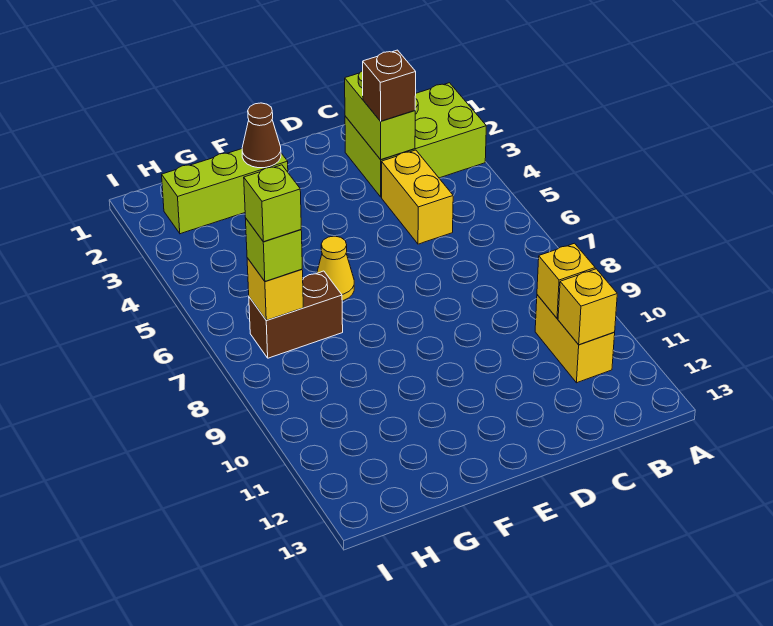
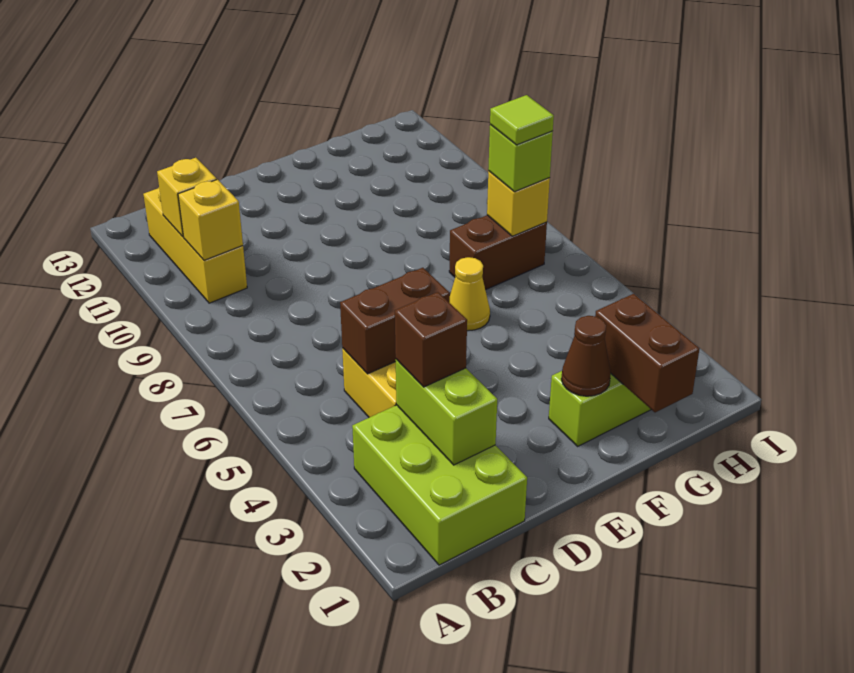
lime brick A2:C3 level 1 -> lime brick B1:C3 level 1
yellow brick B10:B11 level 1 -> yellow brick B10:B12 level 1
none -> brown brick C5:D5 level 2
none -> brown brick G1:G2 level 2
lime brick H7 level 4 -> lime tile H7 level 4

